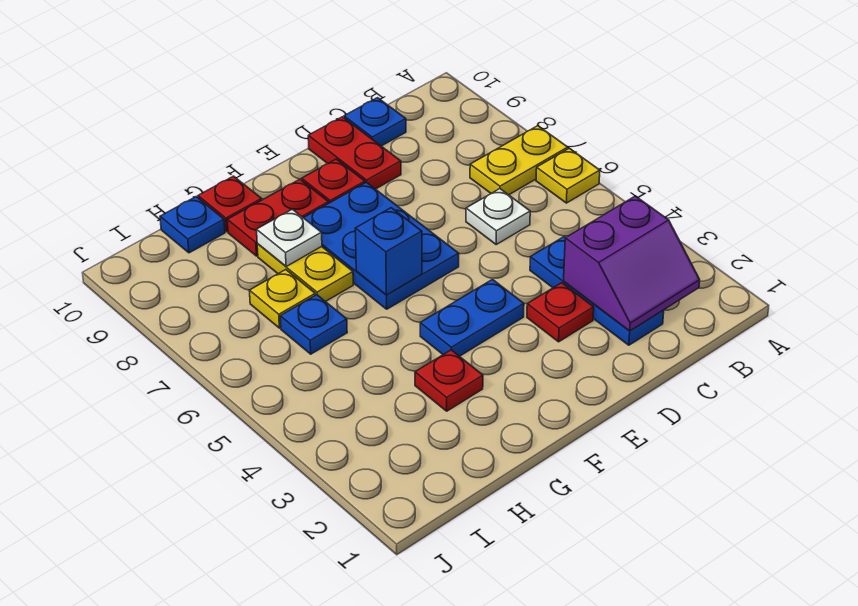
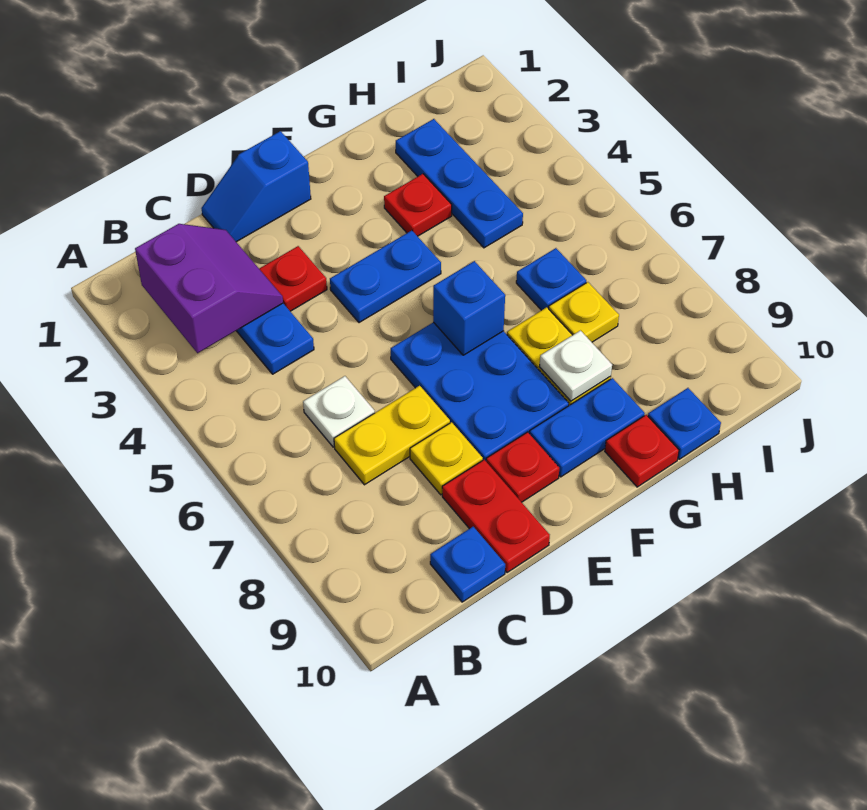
yellow plate A6 level 1 -> yellow plate D8 level 1
yellow plate A7:B7 level 1 -> yellow plate C7:D7 level 1
purple slope B2:C3 level 2 top 3 -> purple slope B2:C3 level 2 top B
none -> blue slope D1:E1 level 1 top E
red plate F9:G9 level 1 -> blue plate F9:G9 level 1
none -> blue plate H2:H4 level 1

